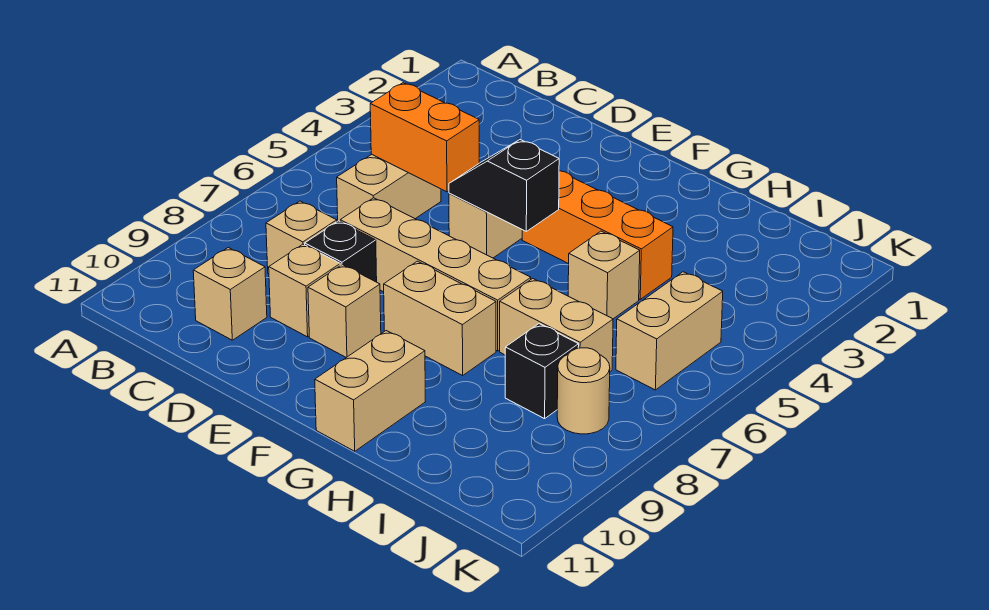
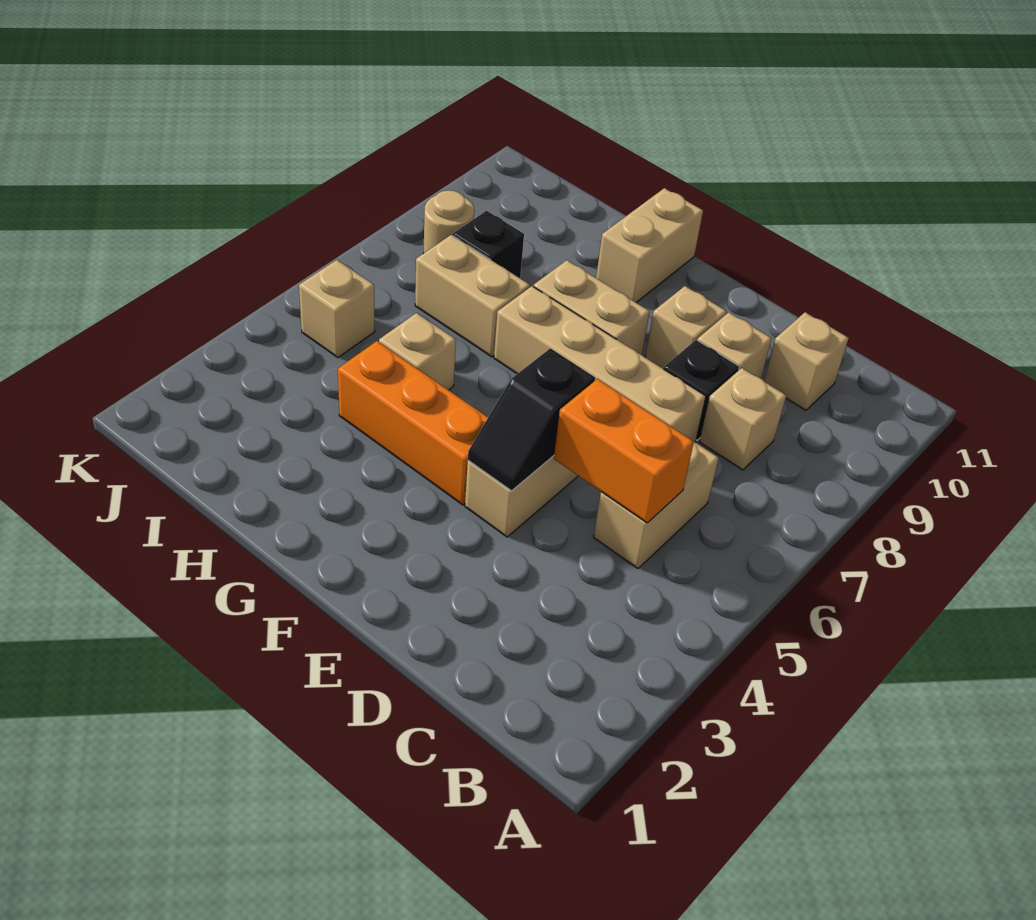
black slope E5:F5 level 2 top F -> black slope E4:E5 level 2 top 5
tan brick J5:J6 level 1 -> tan brick J5 level 1

